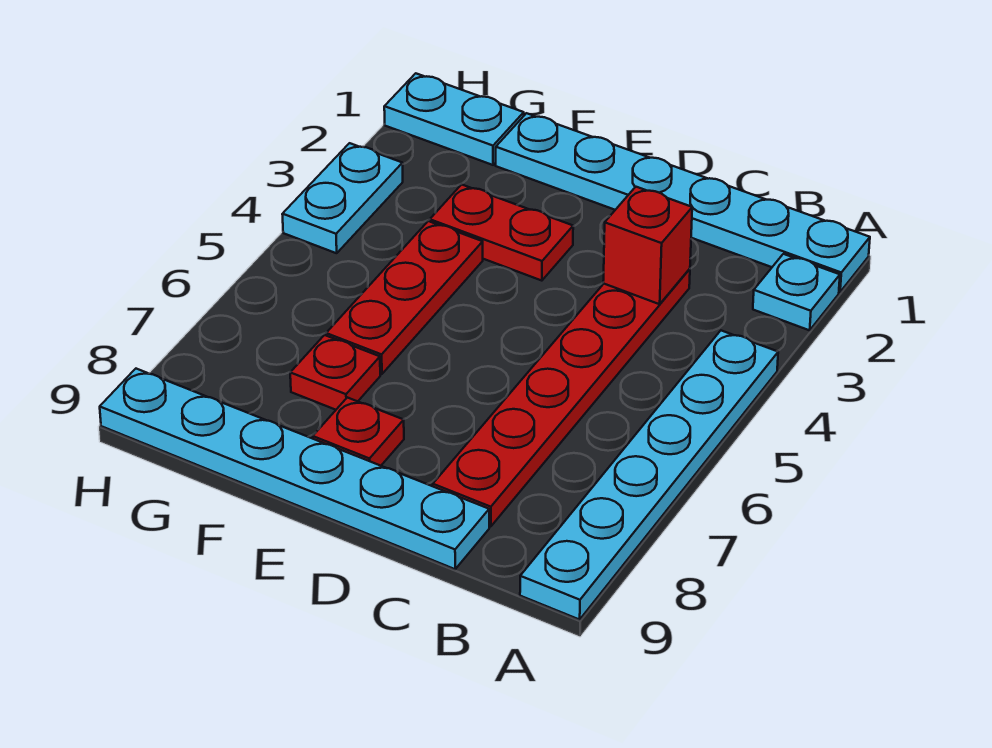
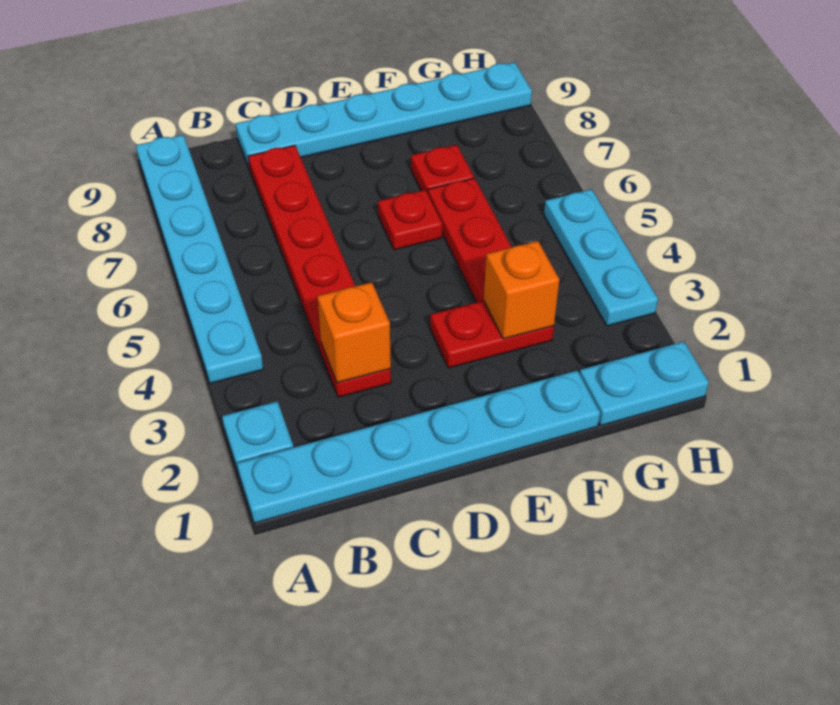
red brick C3 level 2 -> orange brick C3 level 2
red plate E8 level 1 -> red plate E6 level 1
none -> orange brick F3 level 2
cyan plate H3:H4 level 1 -> cyan plate H3:H5 level 1

